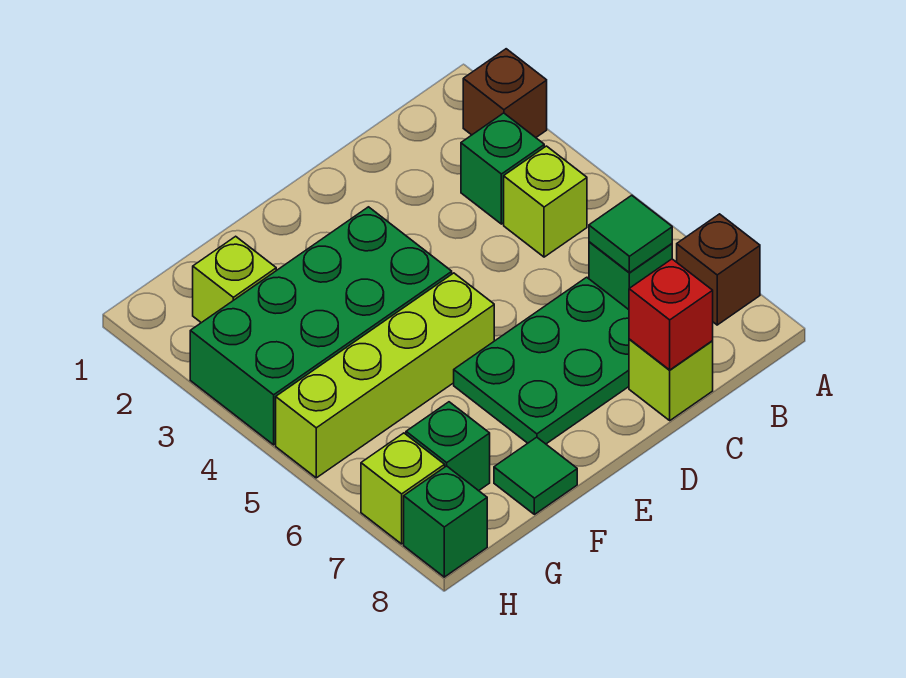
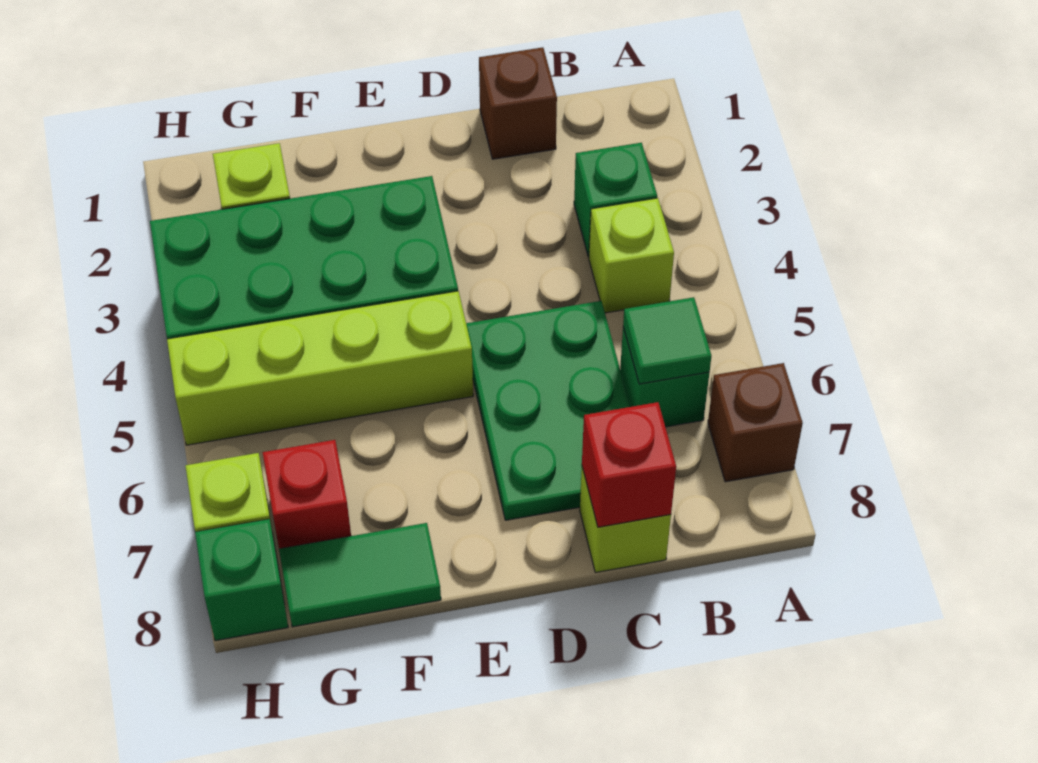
brown brick A2 level 1 -> brown brick C1 level 1
green plate C6:E7 level 1 -> green plate C5:D7 level 1
green tile F8 level 1 -> green tile F8:G8 level 1
green brick G7 level 1 -> red brick G7 level 1

